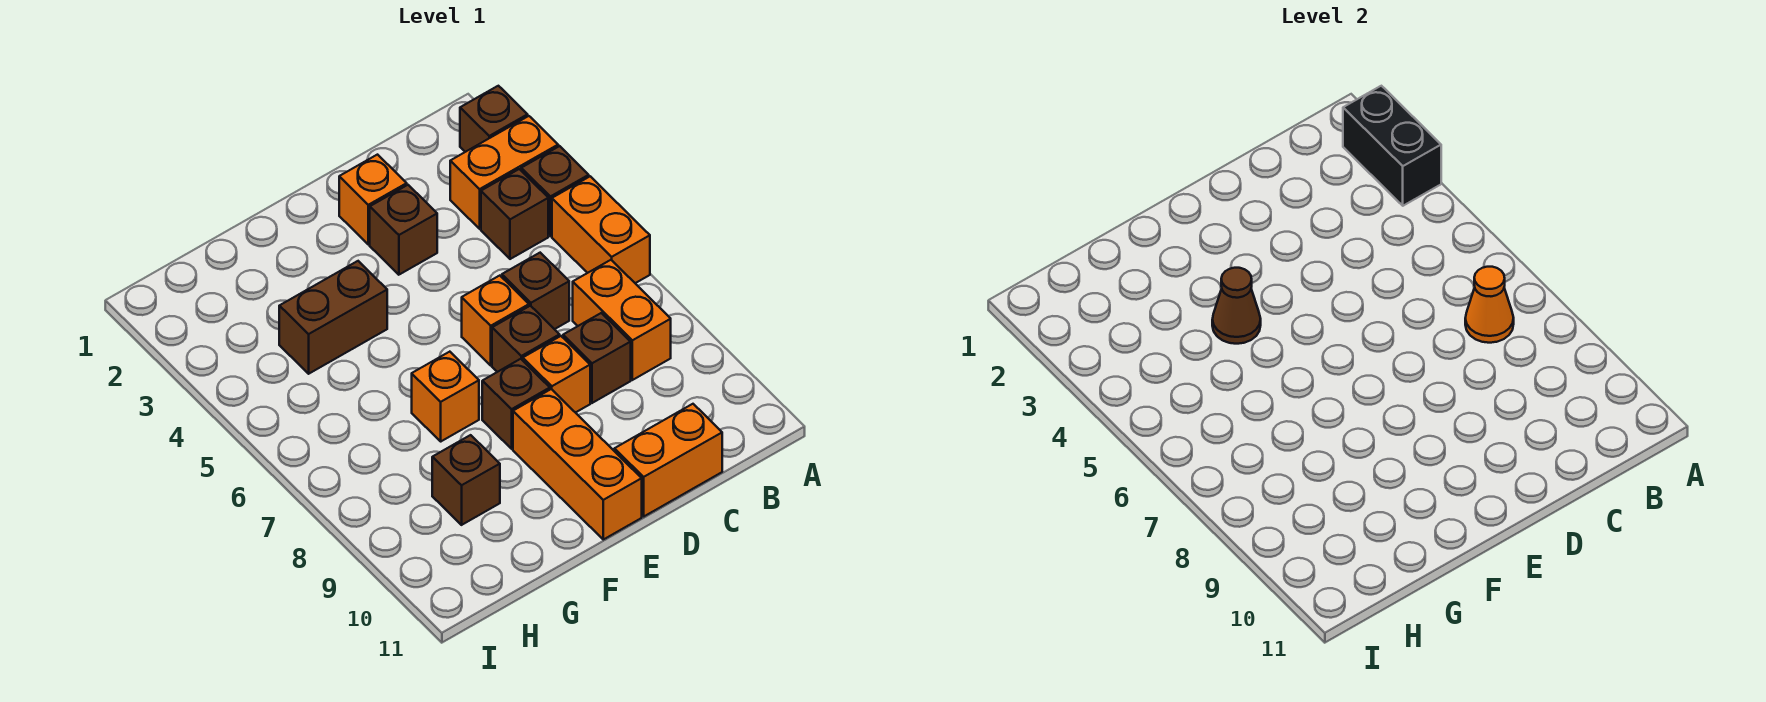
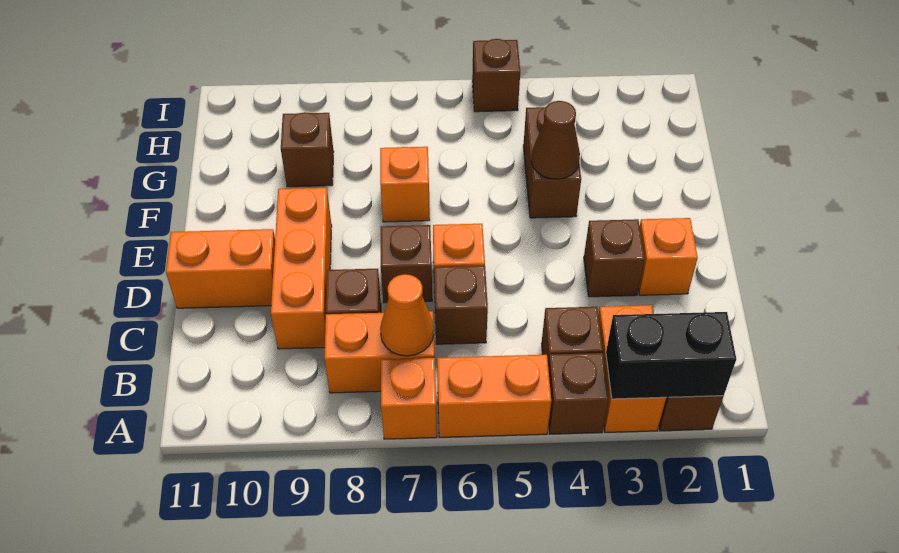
orange brick C11:D11 level 1 -> orange brick D10:D11 level 1
orange brick D8 level 1 -> orange brick A7 level 1
brown brick E8 level 1 -> brown brick I5 level 1
orange brick E9:E11 level 1 -> orange brick C9:E9 level 1

